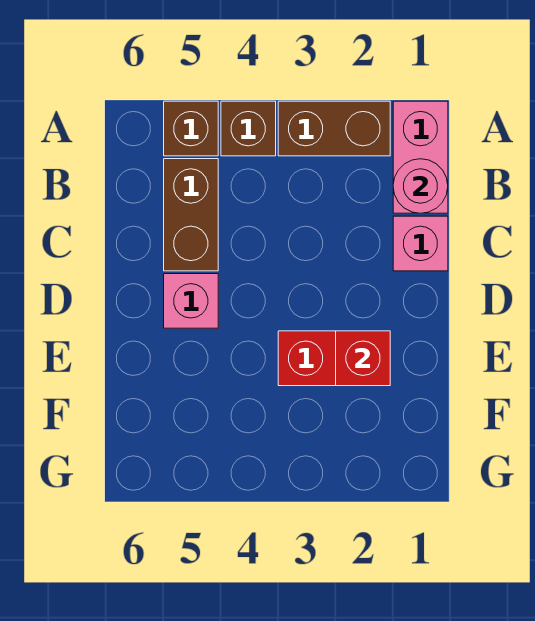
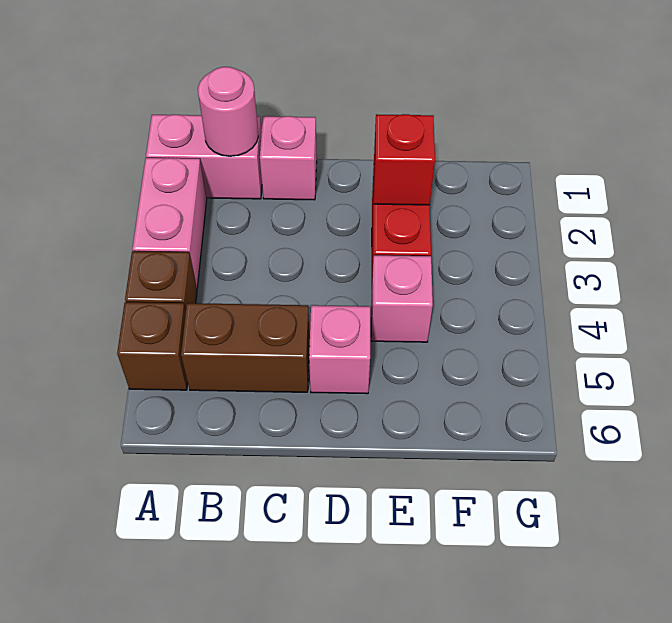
brown brick A2:A3 level 1 -> pink brick A2:A3 level 1
none -> pink brick E4 level 1

